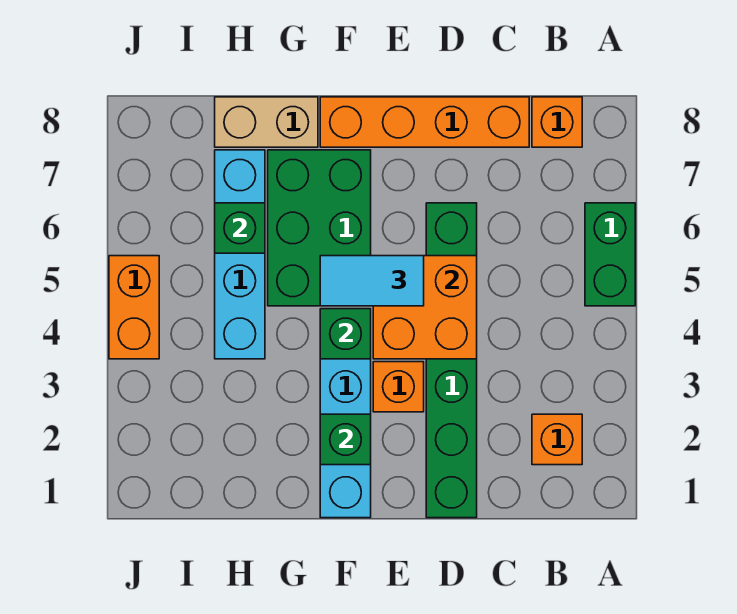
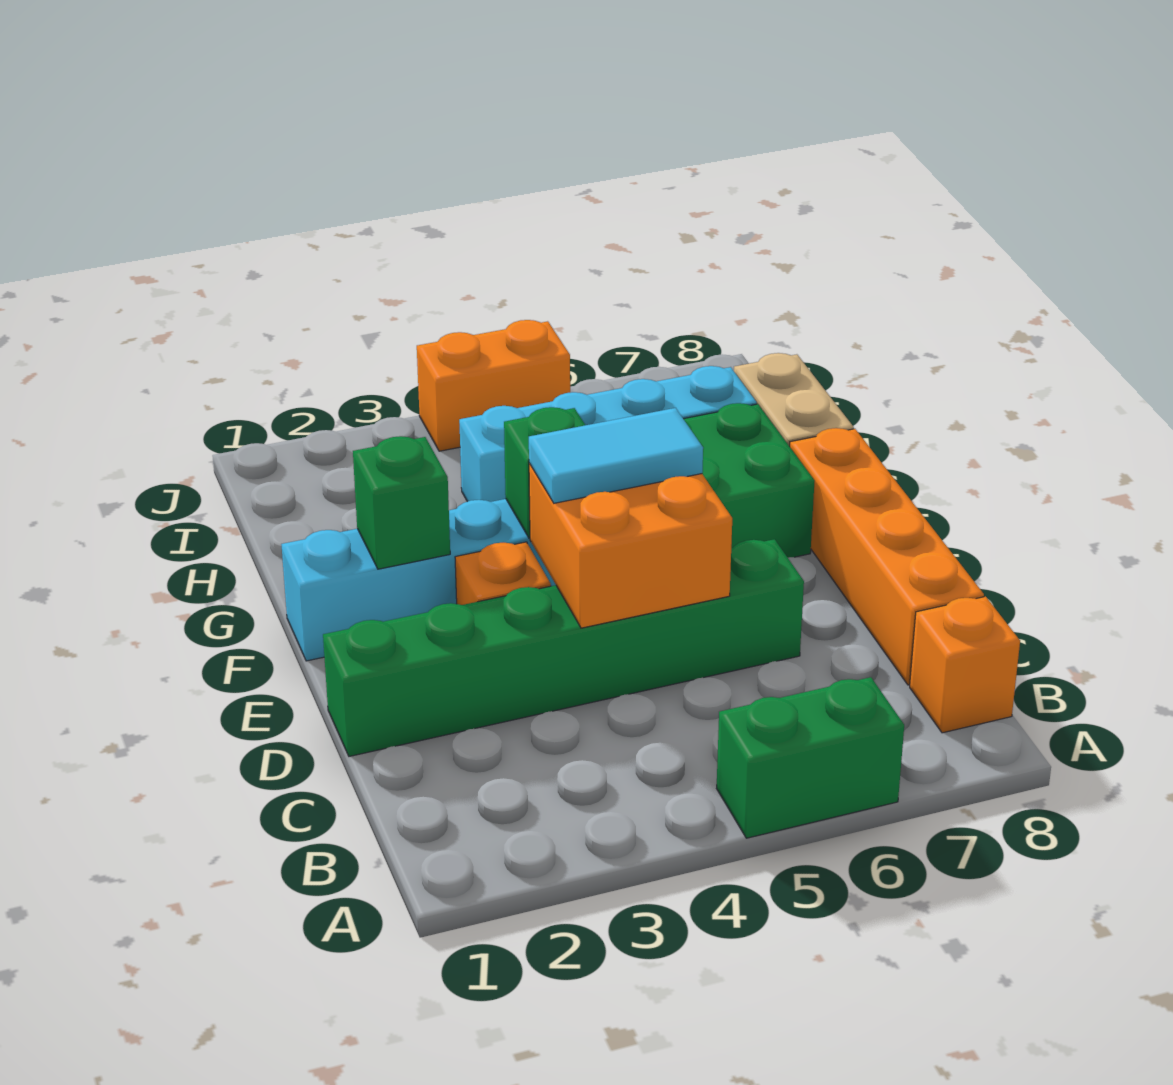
orange brick B2 level 1 -> none
cyan tile E5:F5 level 3 -> cyan tile E4:E5 level 3
green brick H6 level 2 -> none

